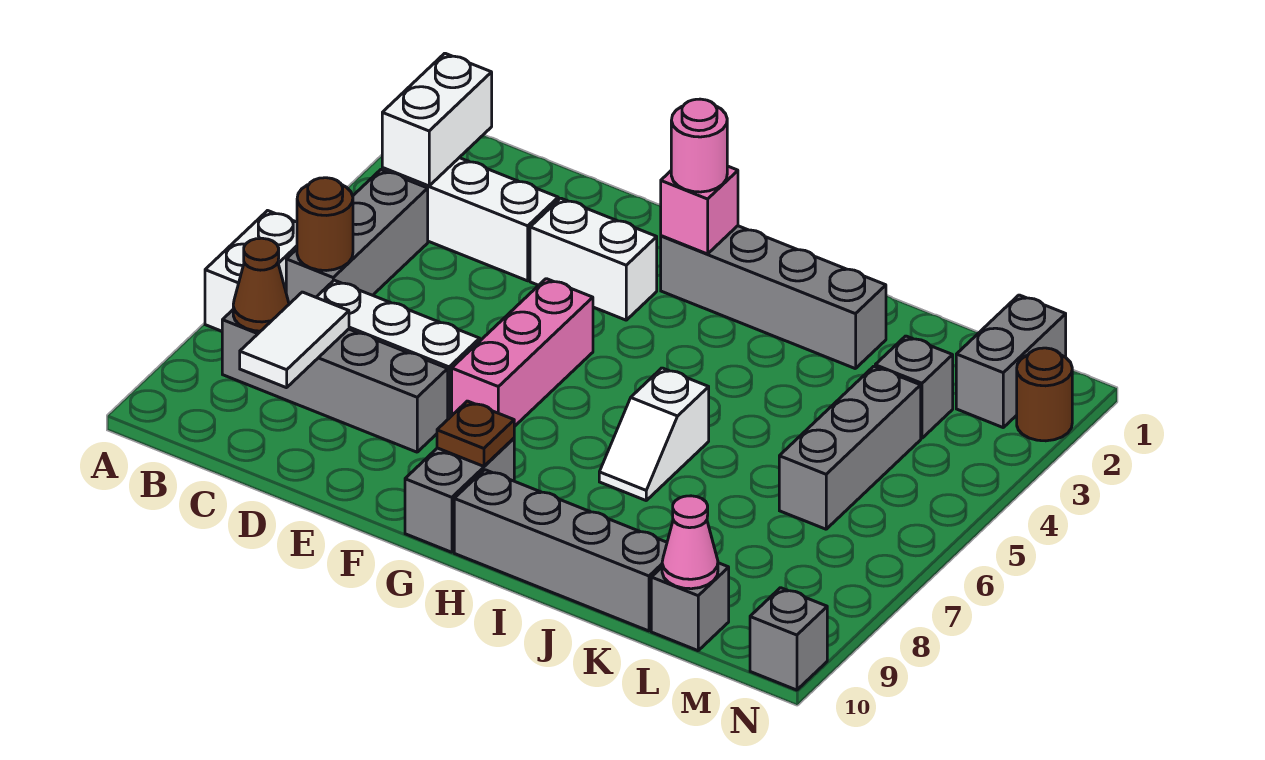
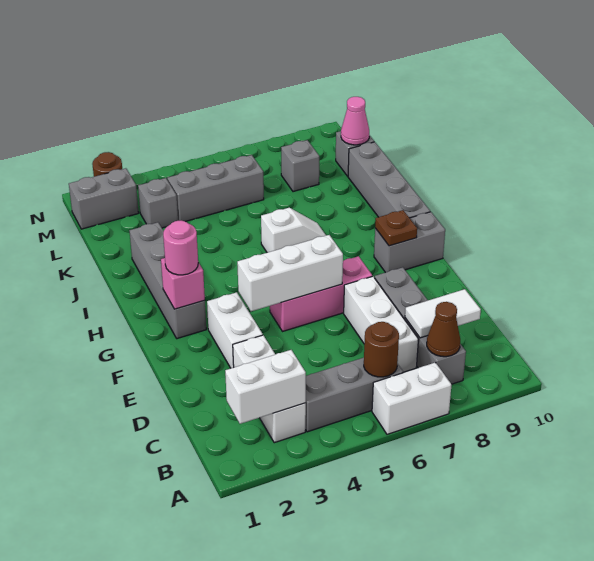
none -> white brick F4:F6 level 2
grey brick N10 level 1 -> grey brick L8 level 1

